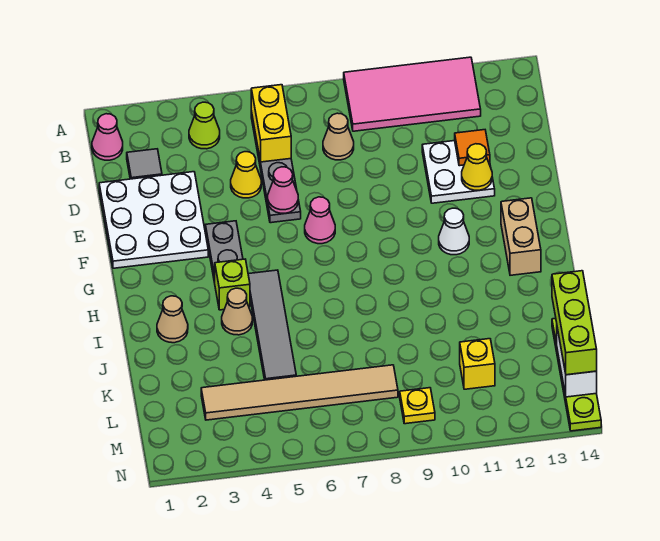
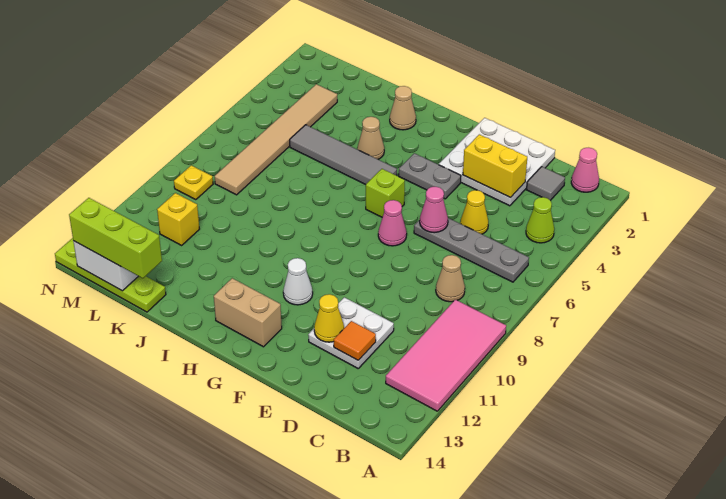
yellow brick B6:C6 level 2 -> yellow brick D3:E3 level 2
lime brick H4 level 1 -> lime brick G6 level 1

